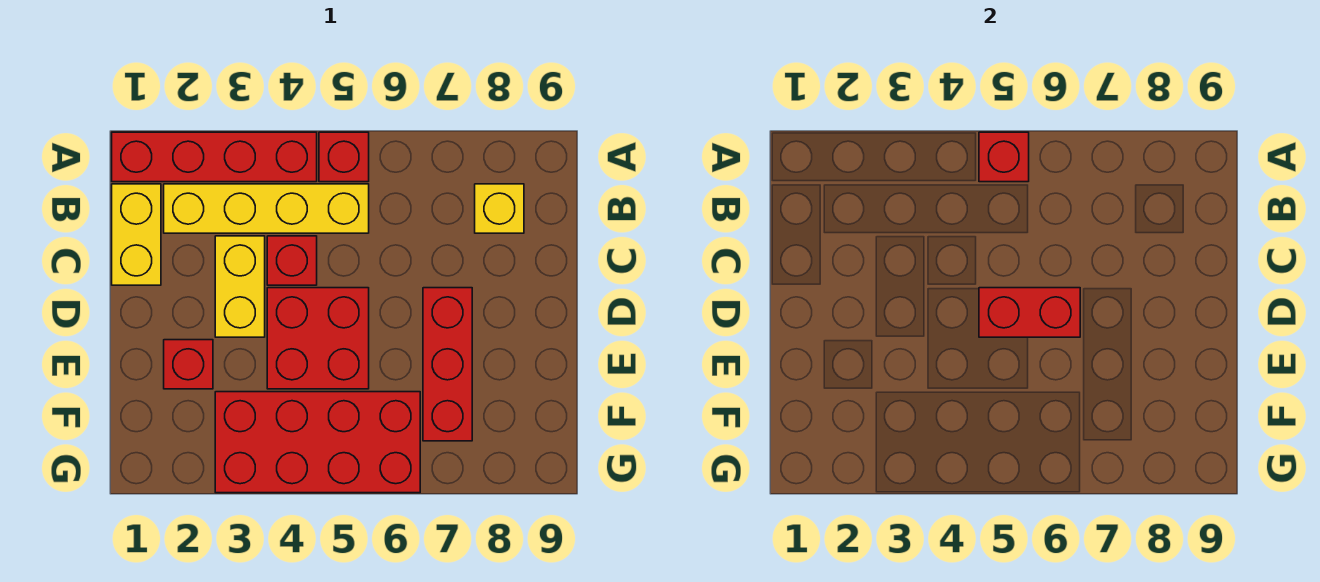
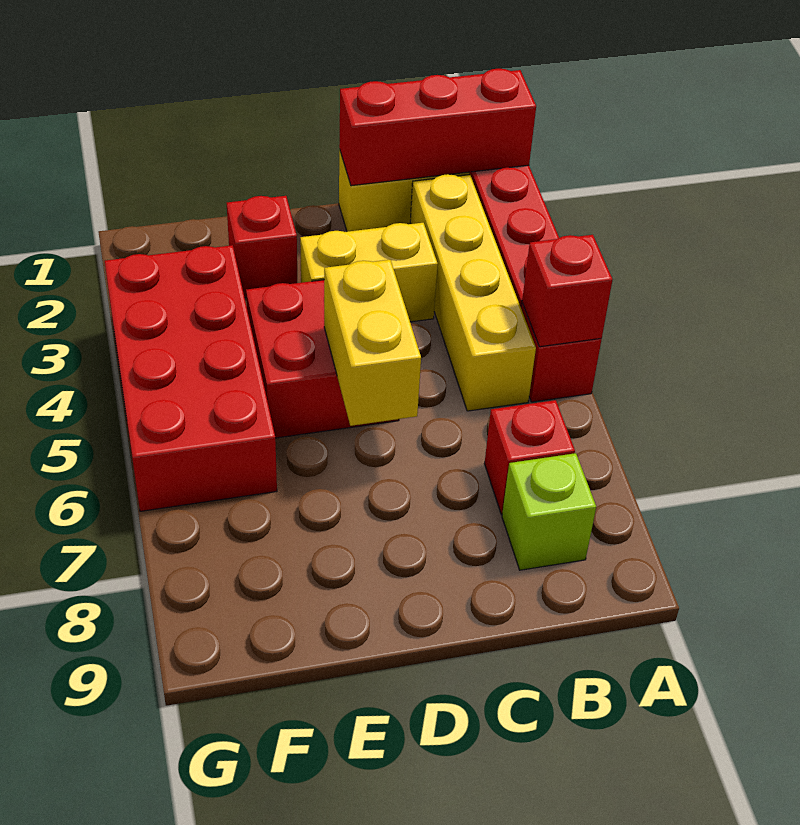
yellow brick B8 level 1 -> lime brick B8 level 1
red brick C4 level 1 -> red brick B7 level 1
red brick D5:D6 level 2 -> yellow brick D5:D6 level 2
red brick D7:F7 level 1 -> red brick A1:C1 level 2

